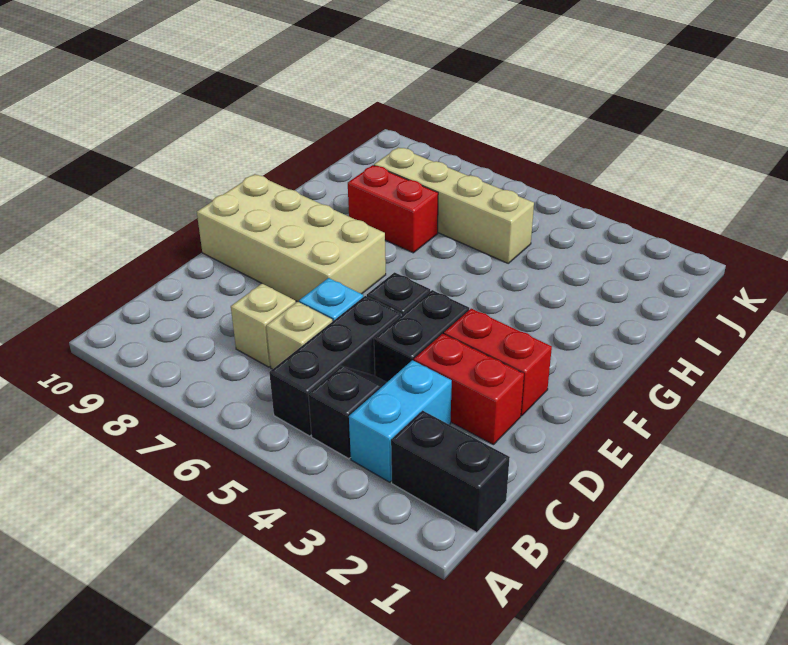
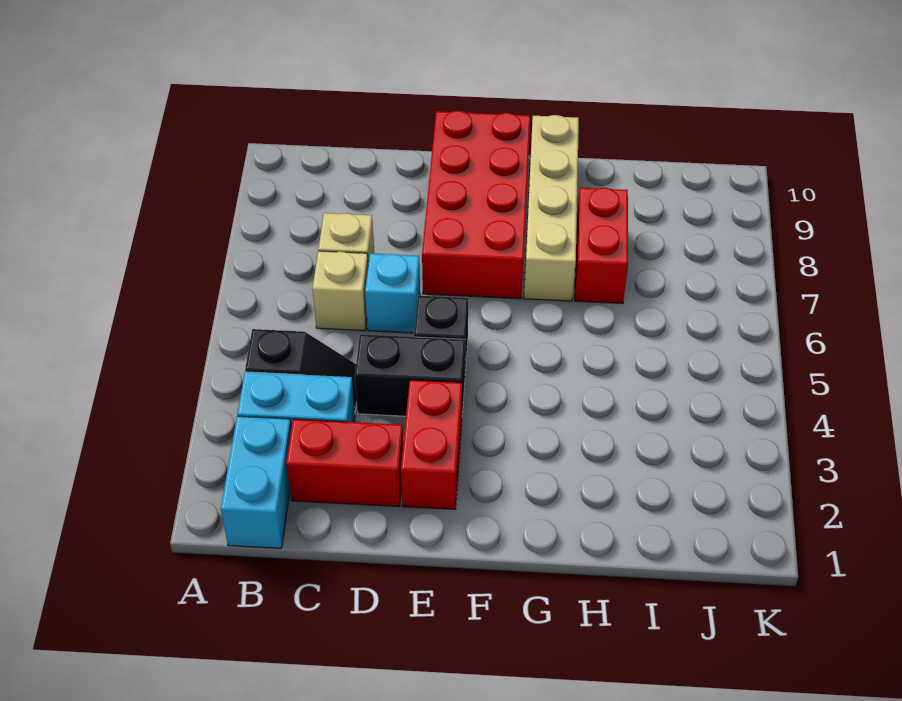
black brick B1:B2 level 1 -> cyan brick B1:B2 level 1
black brick B5:D5 level 1 -> none
red brick D2:D3 level 1 -> red brick C2:D2 level 1
tan brick E7:F10 level 1 -> red brick E7:F10 level 1
tan brick I5:I8 level 1 -> tan brick G7:G10 level 1

